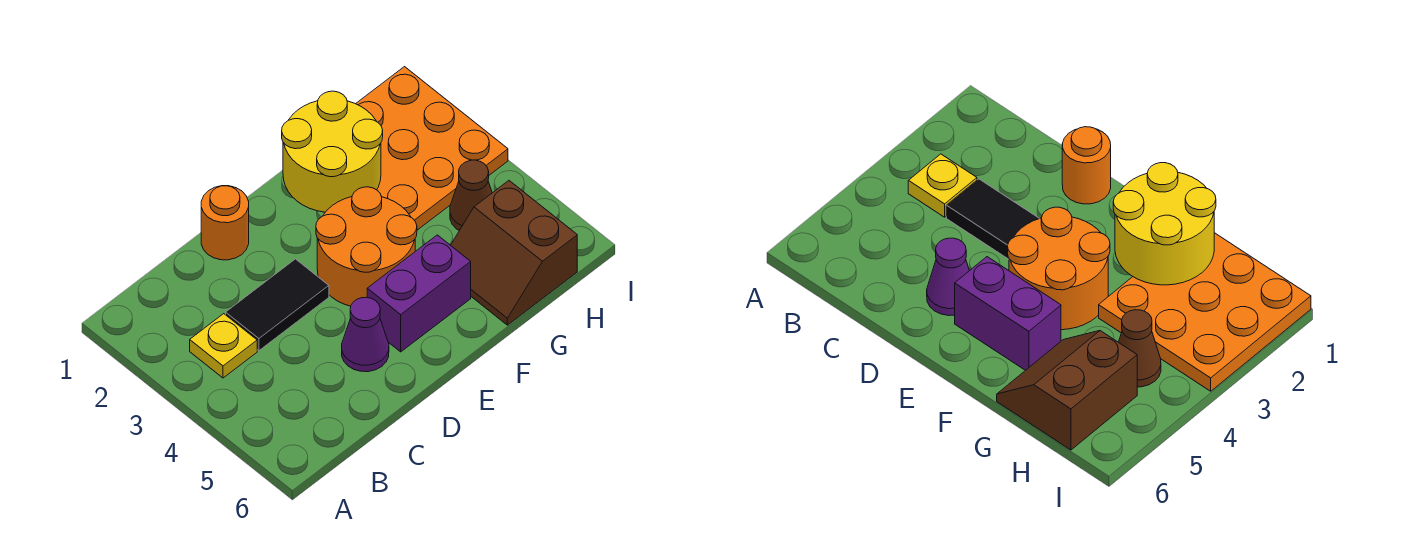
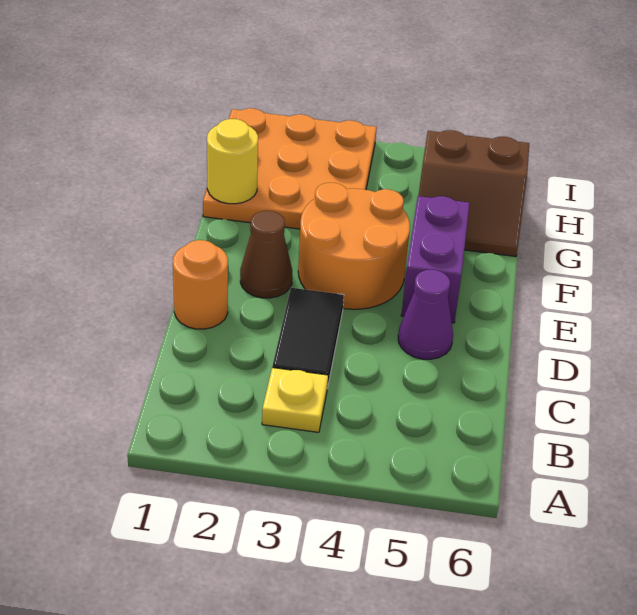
yellow round brick F1:G2 level 2 -> yellow round brick G1 level 2
brown cone H4 level 1 -> brown cone E2 level 1

